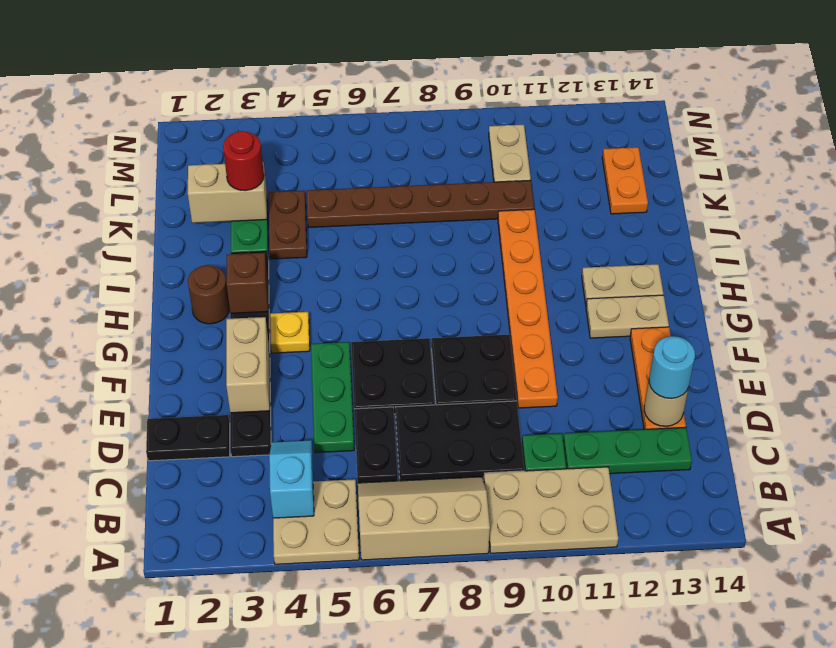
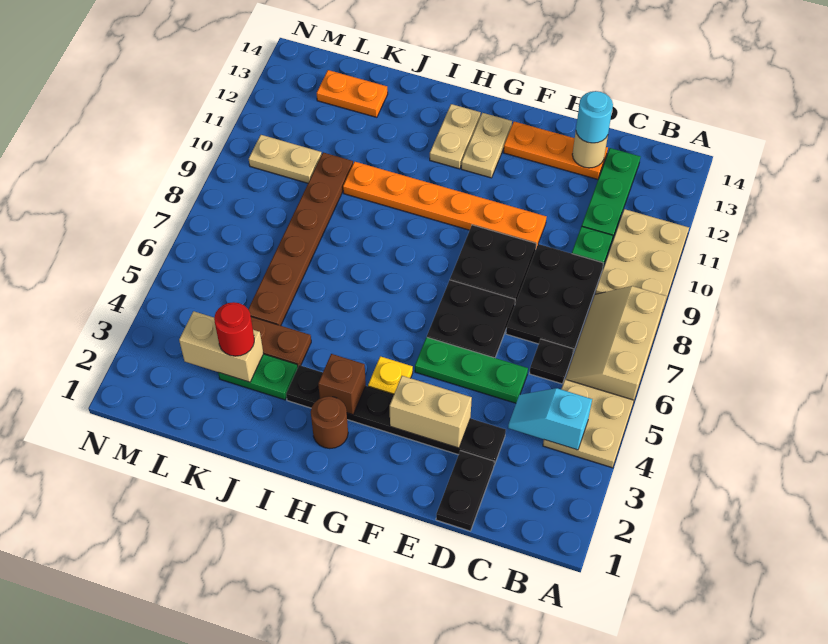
black plate C6:D6 level 1 -> black plate C6 level 1
tan brick K2:K3 level 2 -> tan brick K3:L3 level 2

